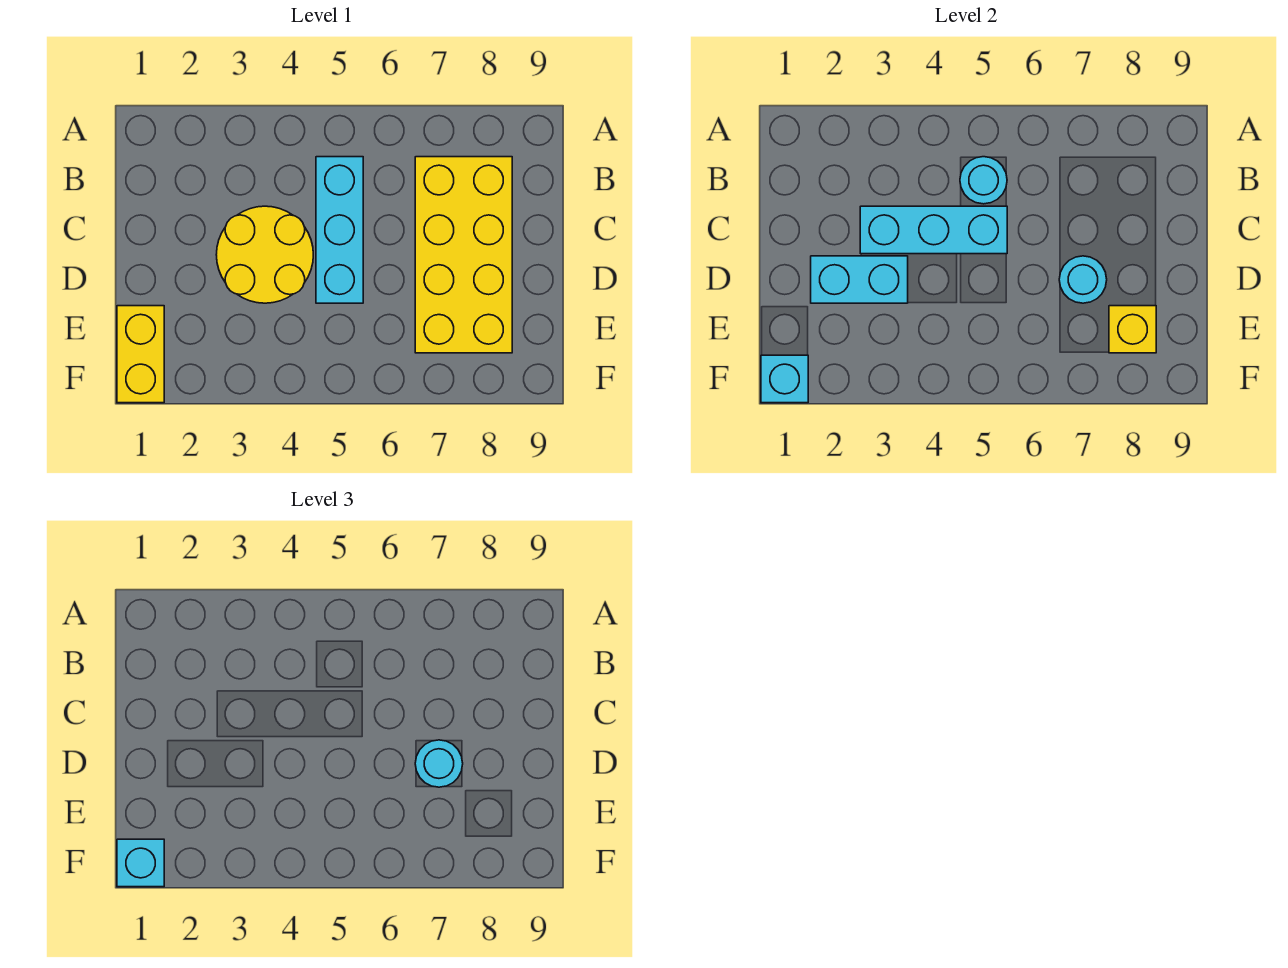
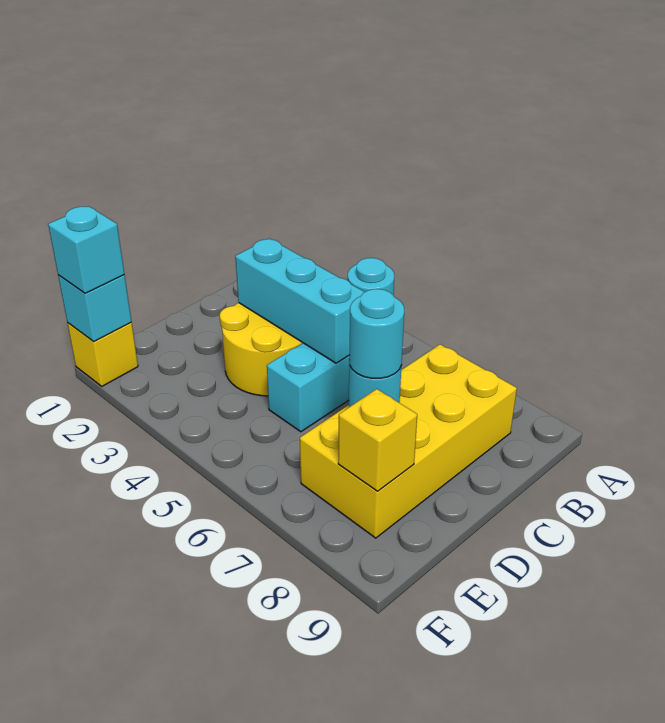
cyan brick D2:D3 level 2 -> none
yellow brick E1:F1 level 1 -> yellow brick F1 level 1

